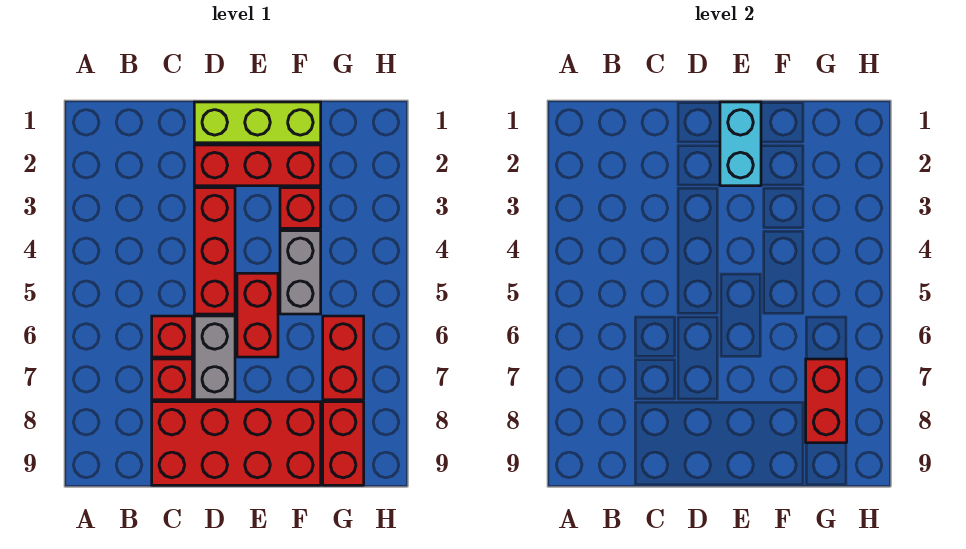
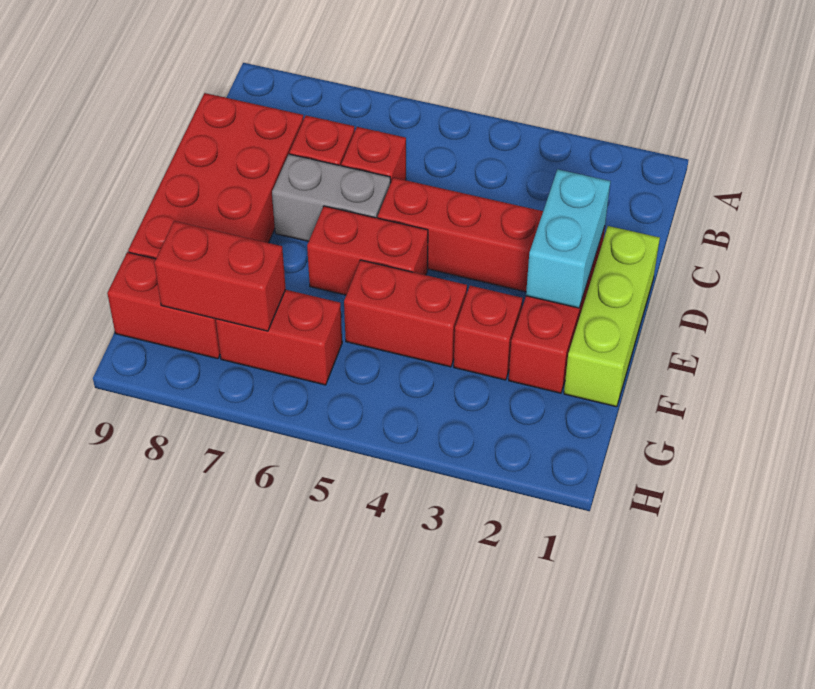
cyan brick E1:E2 level 2 -> cyan brick D2:E2 level 2
grey brick F4:F5 level 1 -> red brick F4:F5 level 1

